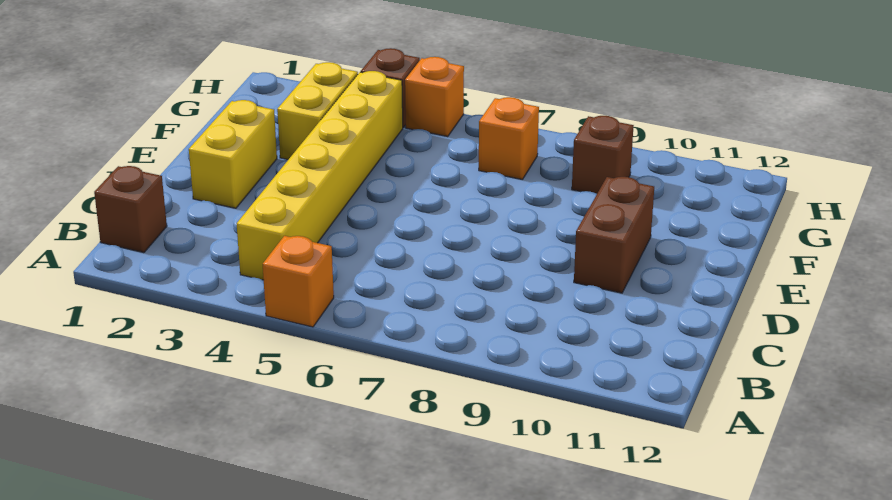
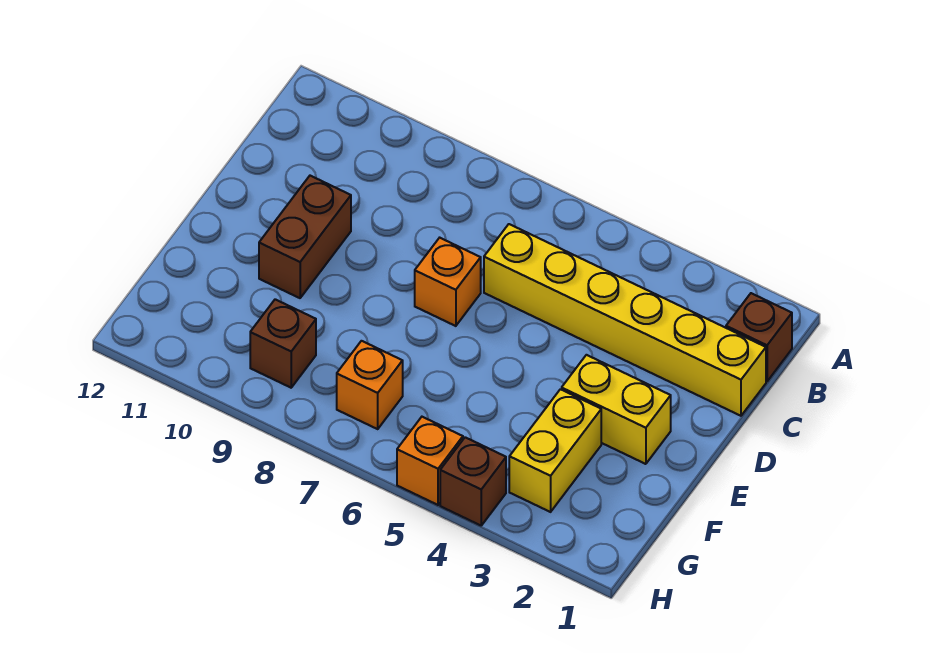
orange brick A5 level 1 -> orange brick D7 level 1
yellow brick B4:G4 level 1 -> yellow brick C1:C6 level 1
yellow brick D2:E2 level 1 -> yellow brick E2:E3 level 1

